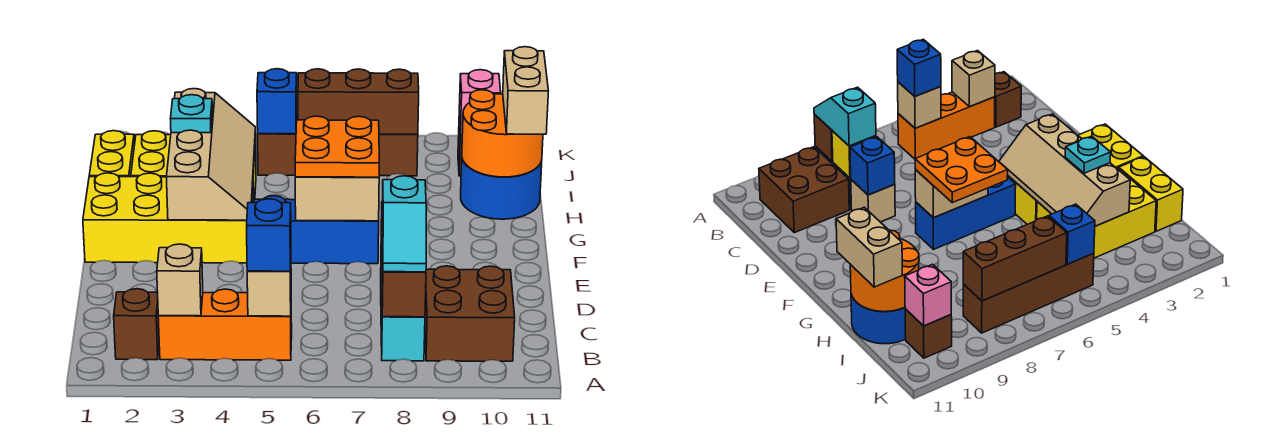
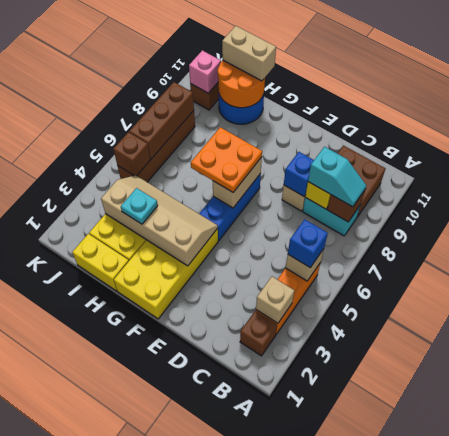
blue brick J5 level 2 -> brown brick J5 level 2

